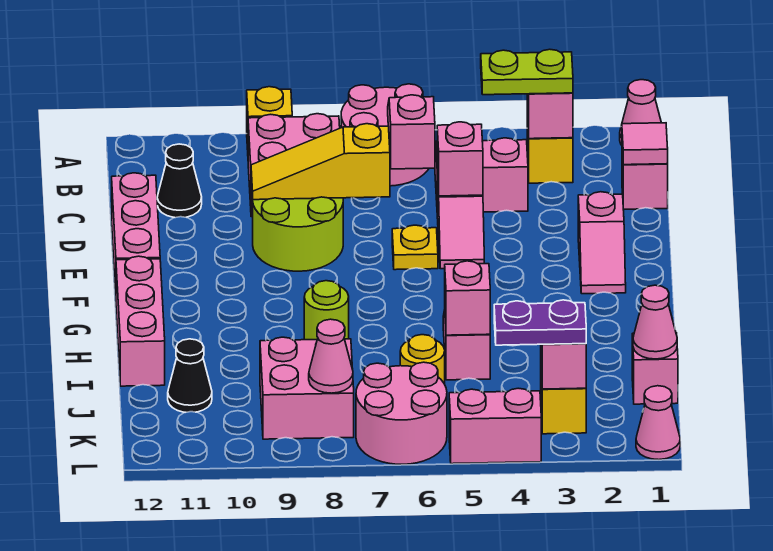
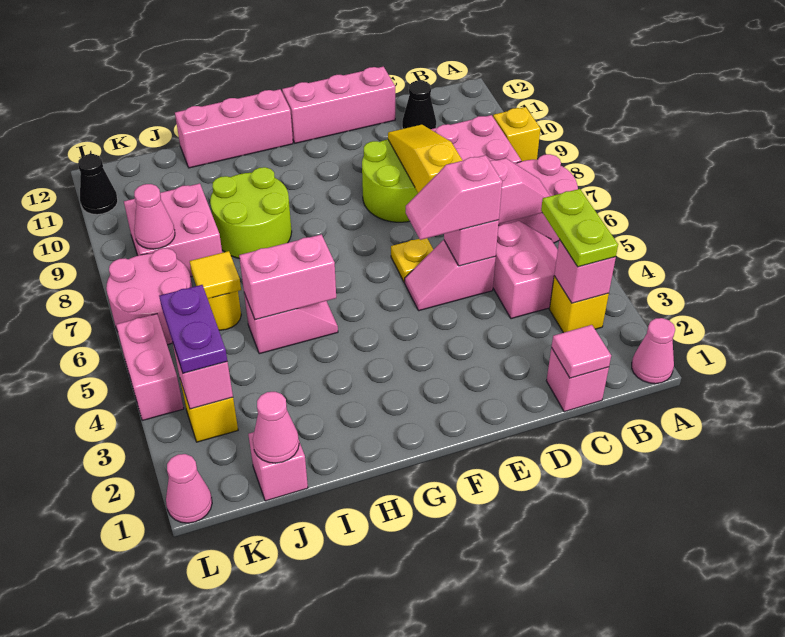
pink slope E2:F2 level 1 top E -> pink slope D5:E5 level 3 top D
lime round brick H8 level 1 -> lime round brick H8:I9 level 1
pink brick I5 level 2 -> pink brick H5:I5 level 2
none -> yellow tile J6 level 2
black cone J11 level 1 -> black cone L11 level 1

